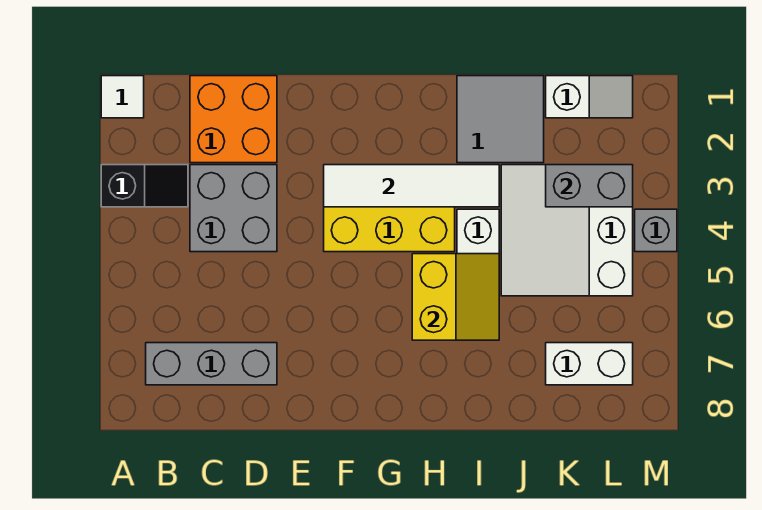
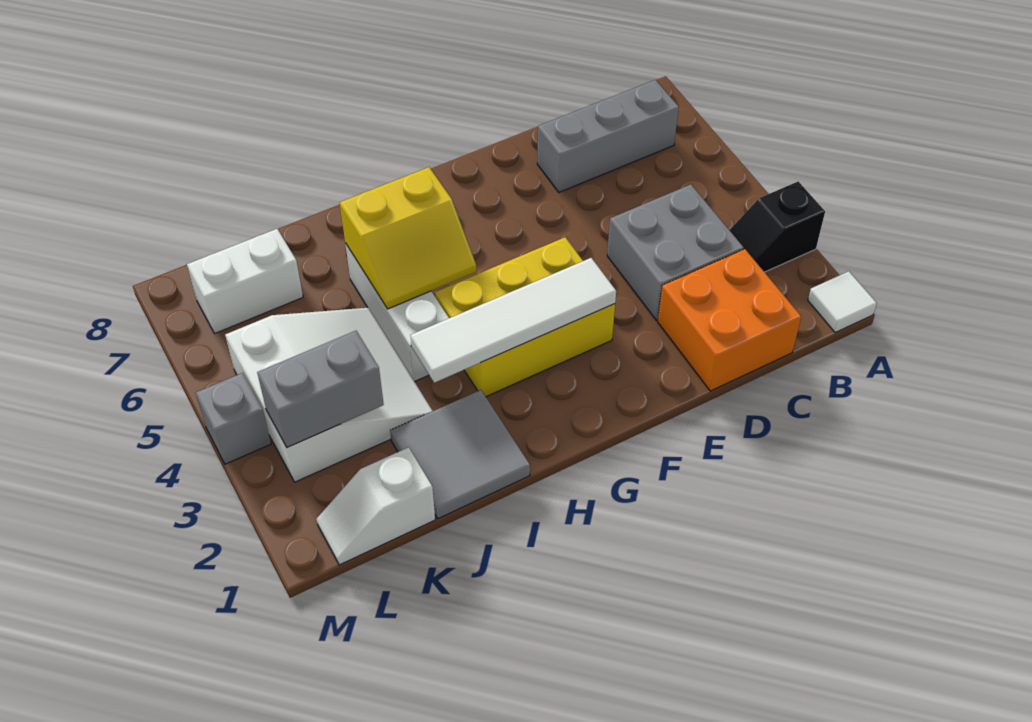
yellow slope H5:I6 level 2 top H -> yellow slope H5:I6 level 2 top 6

